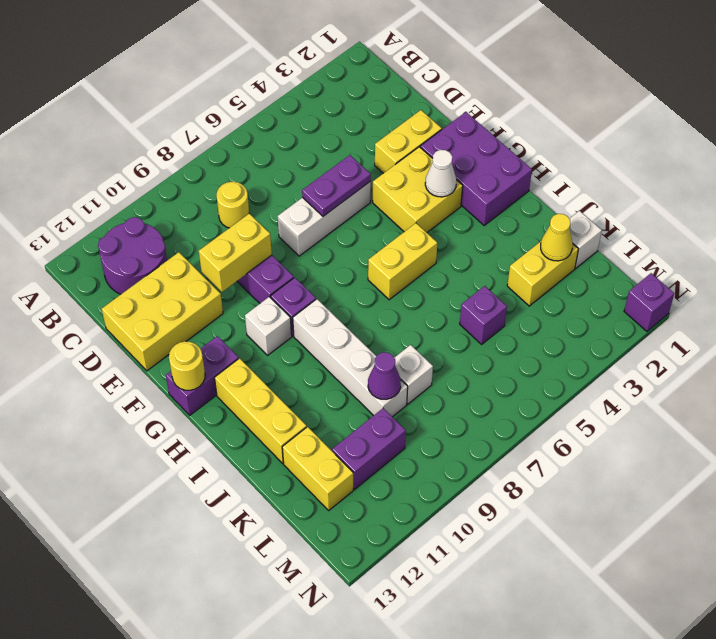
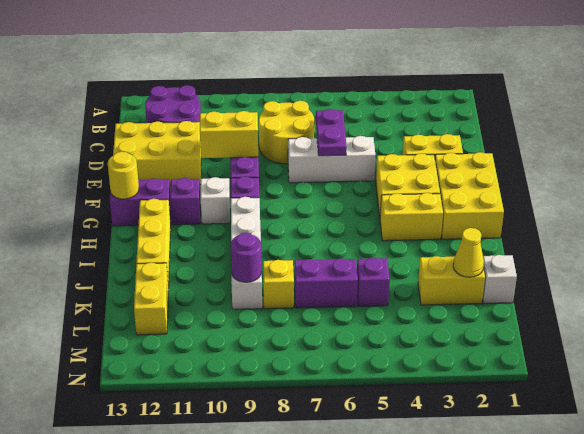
yellow round brick C8 level 1 -> yellow round brick C7:D8 level 1
purple plate E5:E6 level 2 -> purple plate D6:E6 level 2
purple brick F1:H2 level 1 -> yellow brick F1:H2 level 1
white cone G3 level 2 -> none
yellow brick H5:H6 level 1 -> yellow brick H3:H4 level 1
white brick K8 level 1 -> yellow brick K8 level 1
purple cone K9 level 2 -> purple round brick K9 level 2
purple brick L10:L11 level 1 -> purple brick K6:K7 level 1
purple brick N1 level 1 -> purple brick G11 level 1

